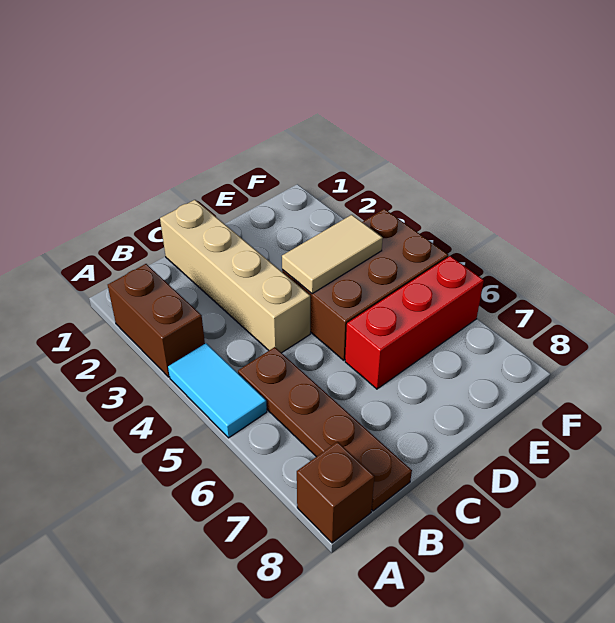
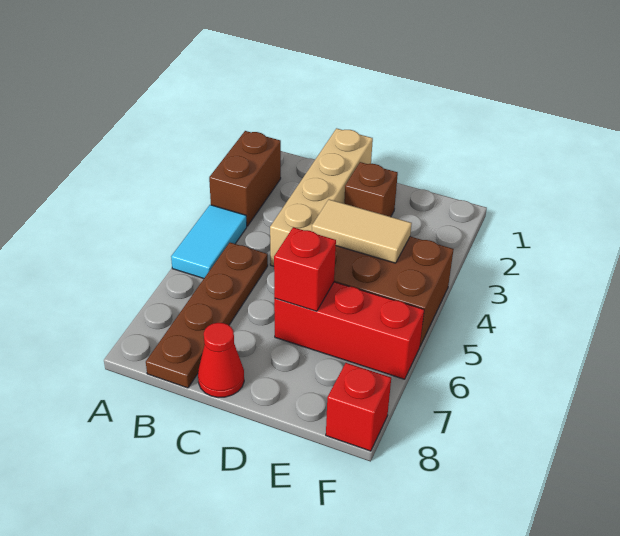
brown brick A8 level 1 -> brown brick D2 level 1
none -> red cone C8 level 1
none -> red brick D6 level 2
none -> red brick F8 level 1

